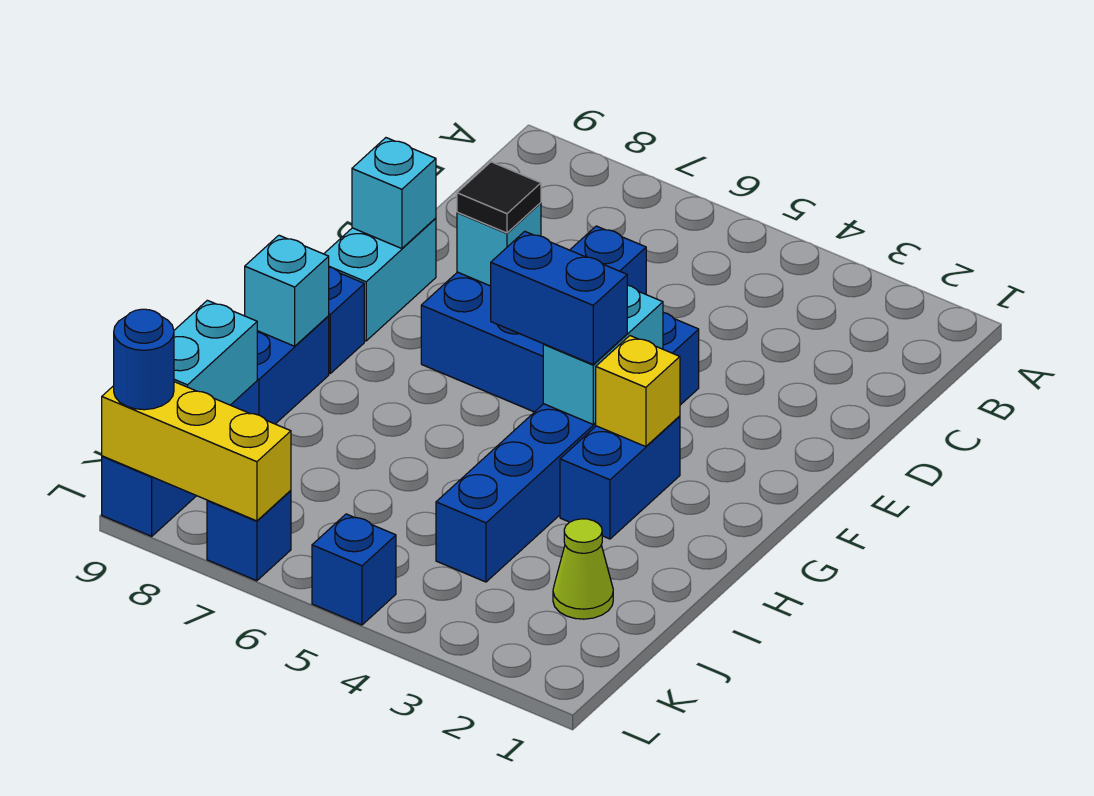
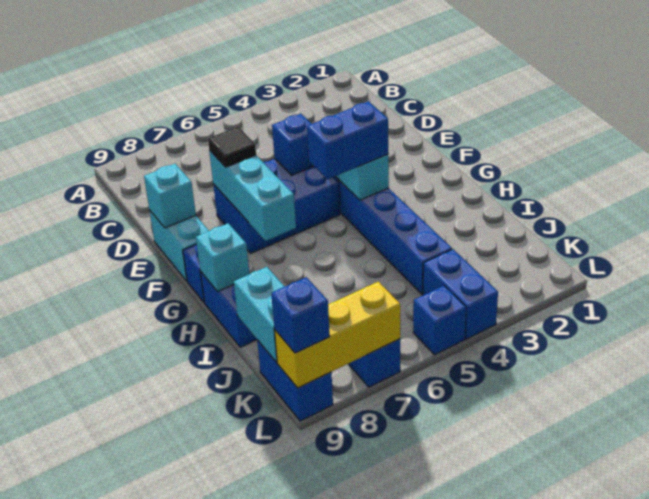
cyan brick E7 level 2 -> cyan brick E7:G7 level 2
blue brick G3:H3 level 1 -> blue brick K4:L4 level 1
yellow brick G3 level 2 -> none
lime cone J2 level 1 -> none
blue round brick L9 level 3 -> blue brick L9 level 3

